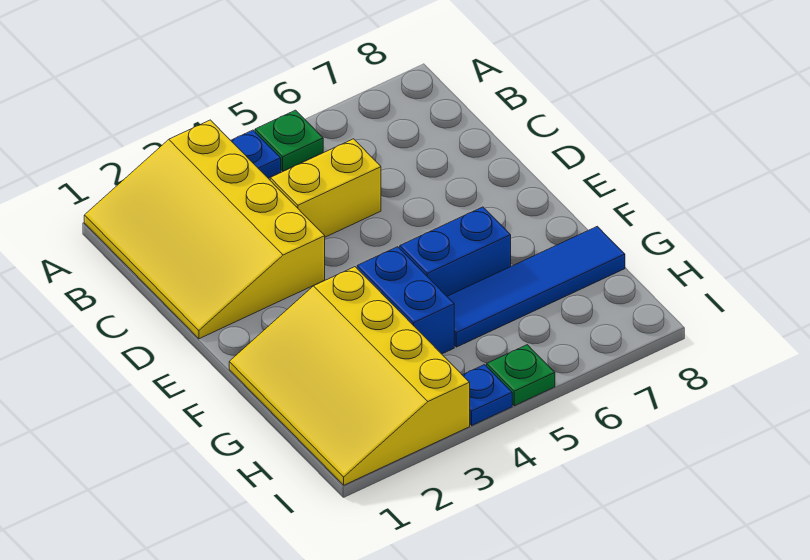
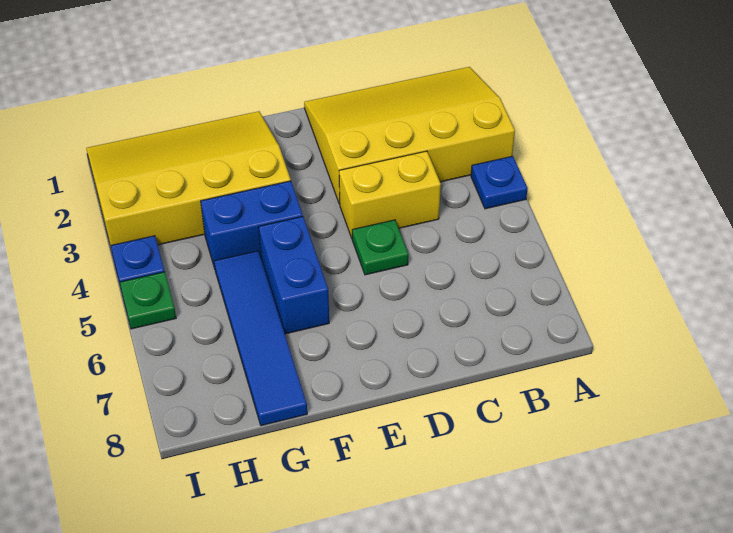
green plate A5 level 1 -> green plate D5 level 1
yellow brick C4:C5 level 1 -> yellow brick C4:D4 level 1

